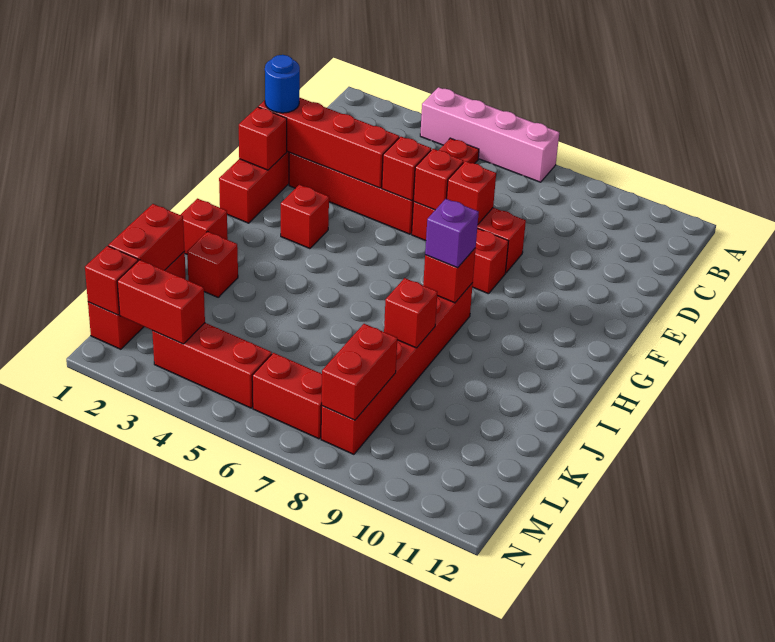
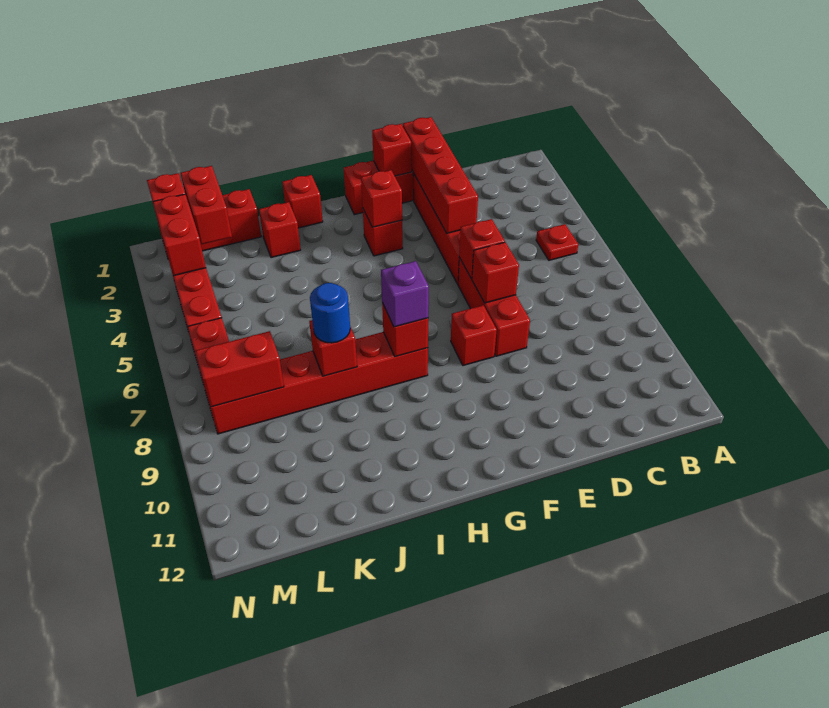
pink brick A4:A7 level 1 -> none
blue round brick E1 level 3 -> blue round brick J8 level 3
red brick E5 level 2 -> red brick G3 level 2
red brick K1:L1 level 2 -> red brick L1:L2 level 2

